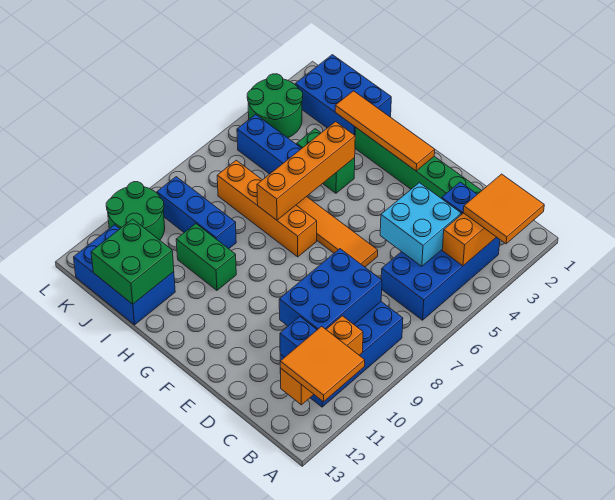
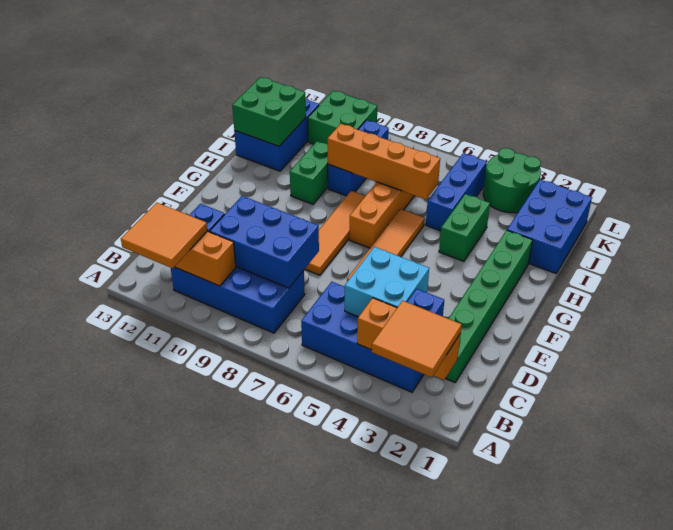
orange tile F2:I2 level 2 -> orange tile E8:H8 level 1
orange brick H4:H7 level 2 -> orange brick I6:I9 level 2
green round brick K10:L11 level 1 -> green brick K10:L11 level 1

